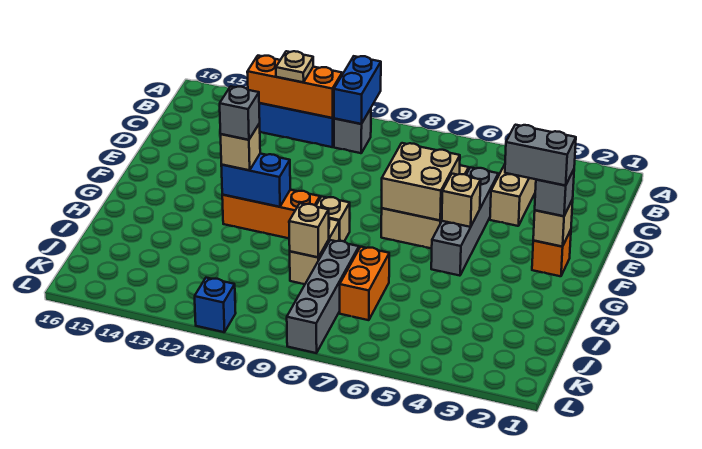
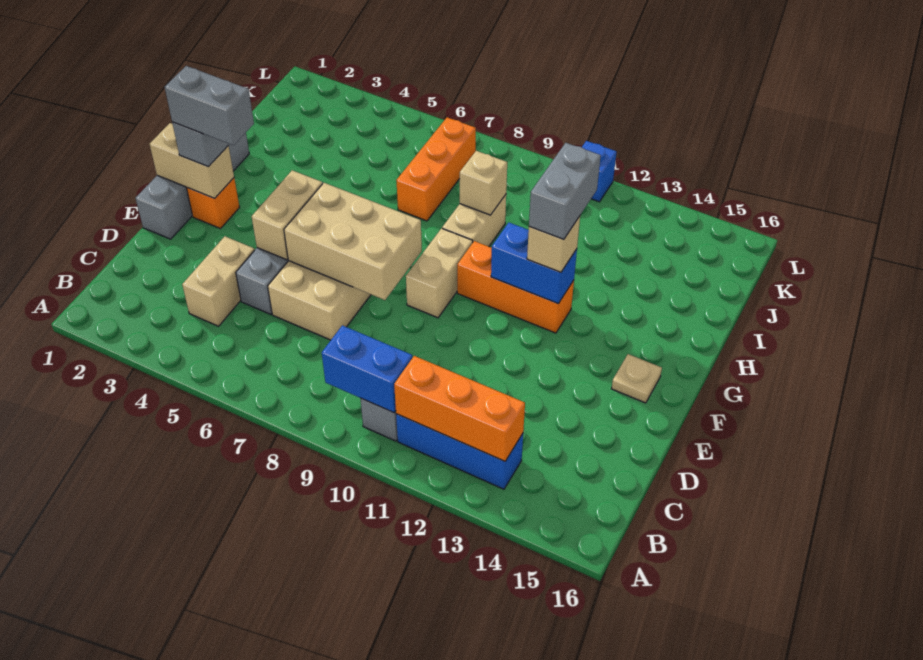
blue brick A10:B10 level 2 -> blue brick B9:B10 level 2
tan plate B12 level 3 -> tan plate F15 level 1
tan brick E6:F7 level 2 -> tan brick E6:F8 level 2
tan brick F2 level 2 -> tan brick F1:F2 level 2
tan brick F5 level 2 -> tan brick E5:F5 level 2
tan brick G9 level 1 -> tan brick F9:G9 level 1
grey brick G12 level 4 -> grey brick G12:H12 level 4
orange brick I7:J7 level 1 -> orange brick I7:K7 level 1
grey brick I8:L8 level 1 -> grey brick E1:H1 level 1

